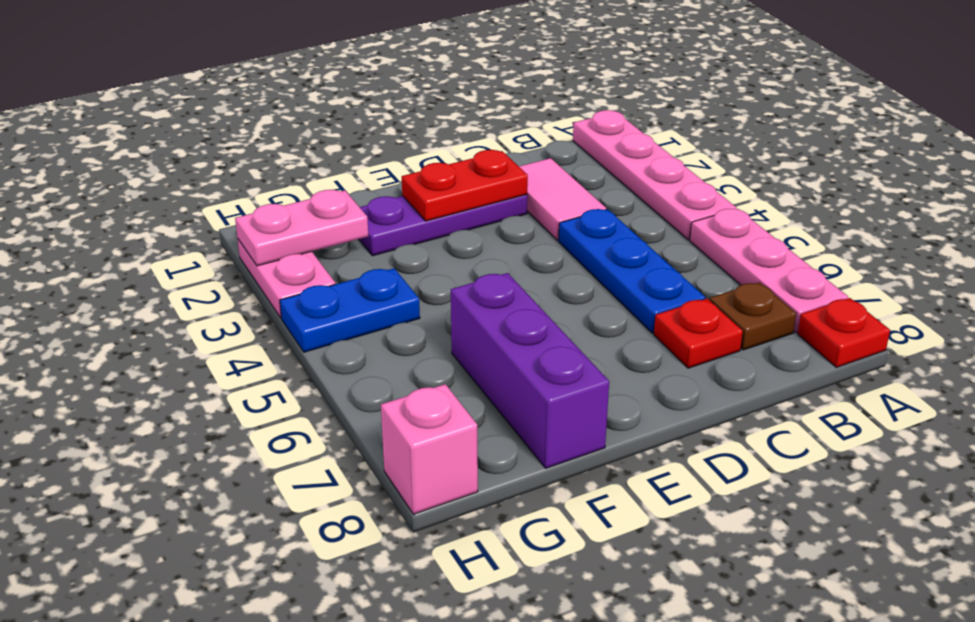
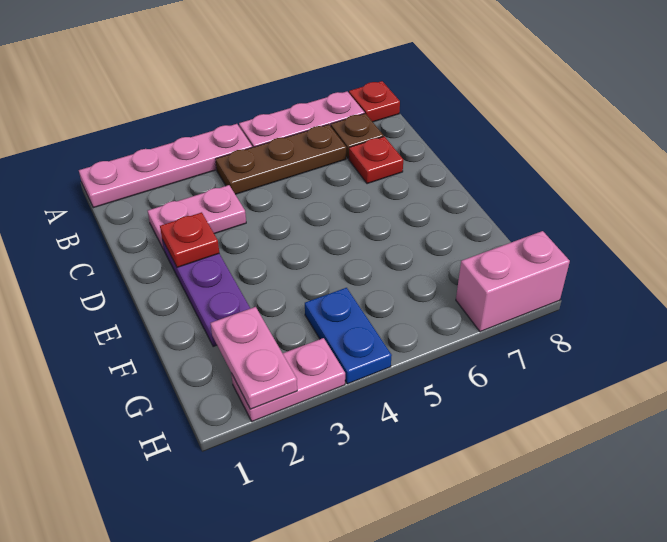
none -> brown plate B4:B6 level 1
pink tile C2:C3 level 1 -> pink plate C2:C3 level 1
blue plate C4:C6 level 1 -> none
red plate D2:E2 level 2 -> red plate D2 level 2
purple brick F6:F8 level 1 -> none
pink brick H8 level 1 -> pink brick H7:H8 level 1

